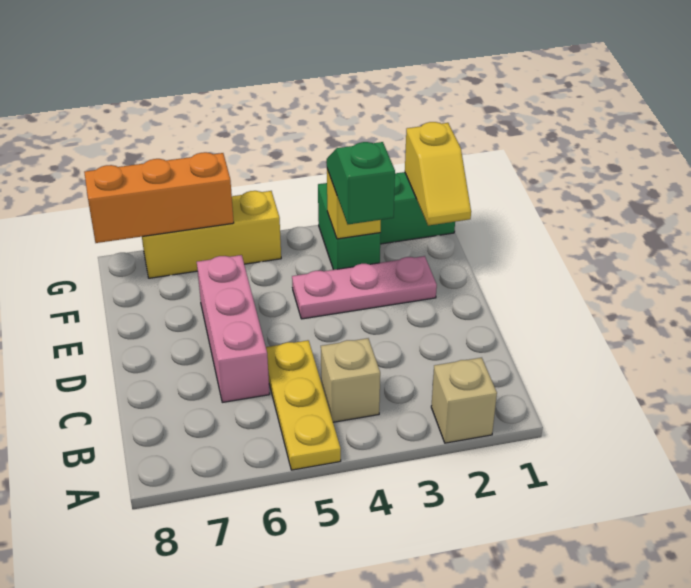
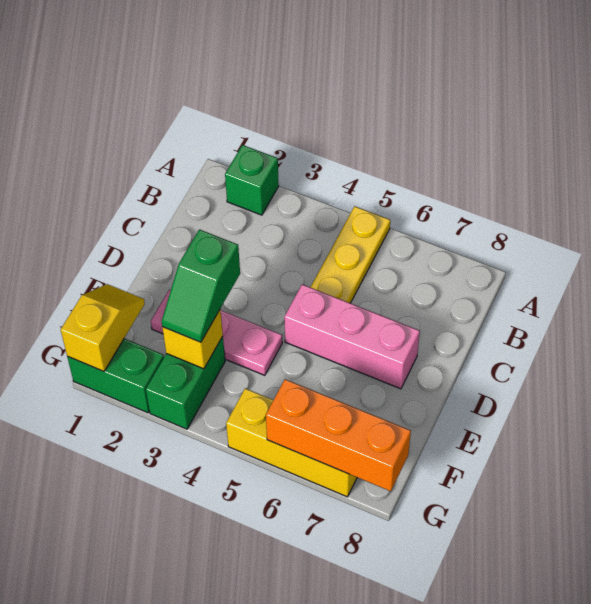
tan brick A2 level 1 -> green brick A2 level 1
tan brick B4 level 1 -> none
pink brick C6:E6 level 1 -> pink brick D5:D7 level 1

